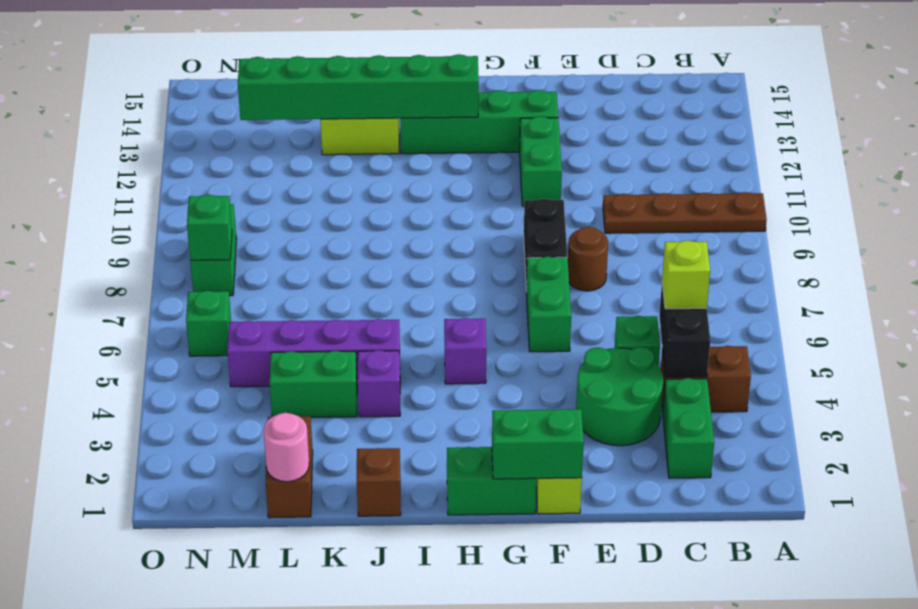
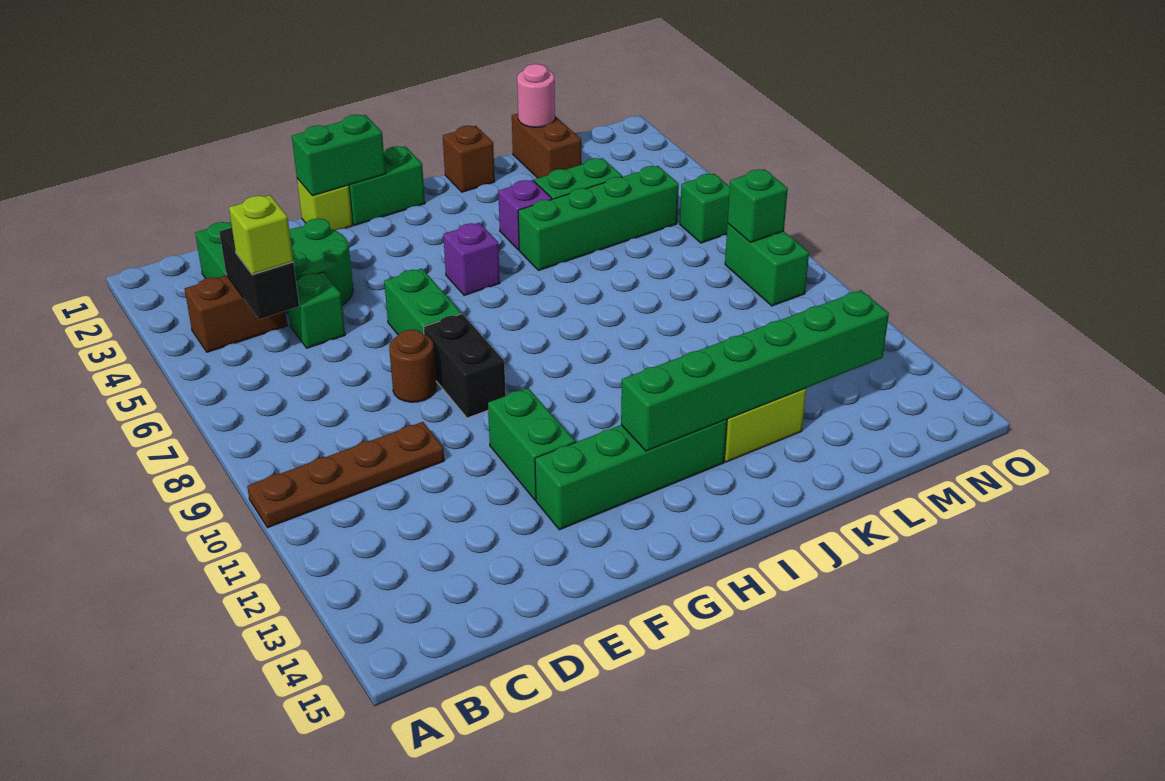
purple brick J5:M5 level 1 -> green brick J5:M5 level 1

